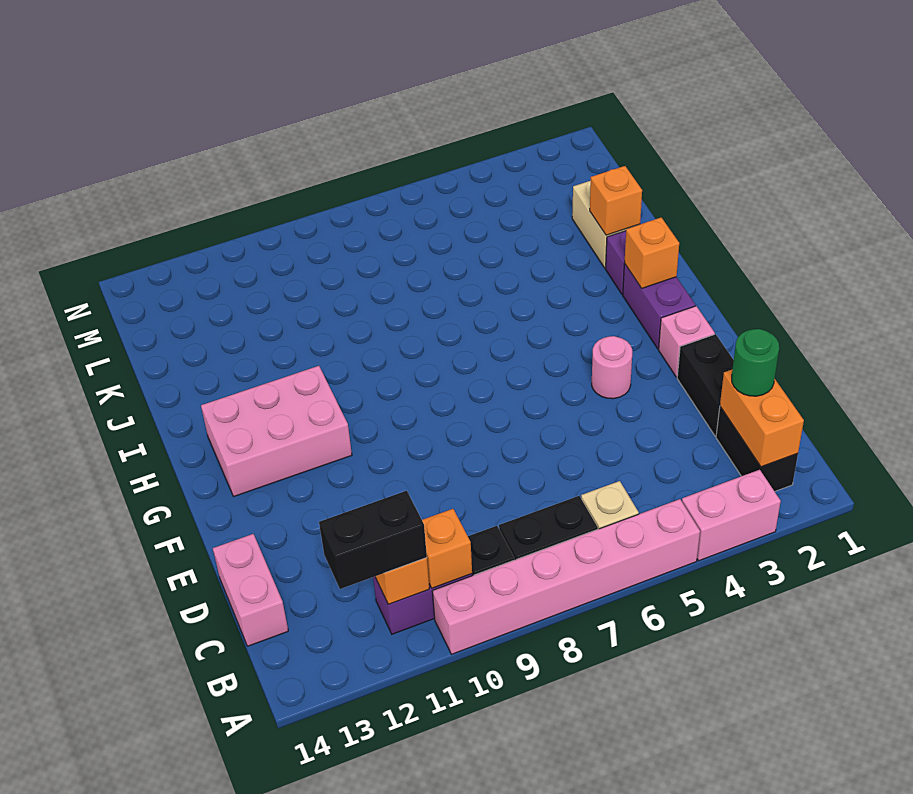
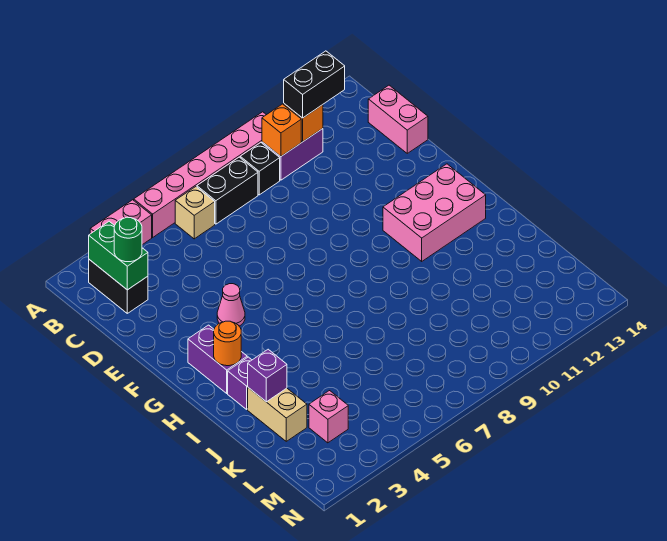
orange brick B2:C2 level 2 -> green brick B2:C2 level 2
black brick D2:E2 level 1 -> none
pink brick F2 level 1 -> pink brick L3 level 1
pink round brick F4 level 1 -> pink cone F4 level 1
orange brick H2 level 2 -> orange round brick H2 level 2
orange brick J2 level 2 -> purple brick J2 level 2

